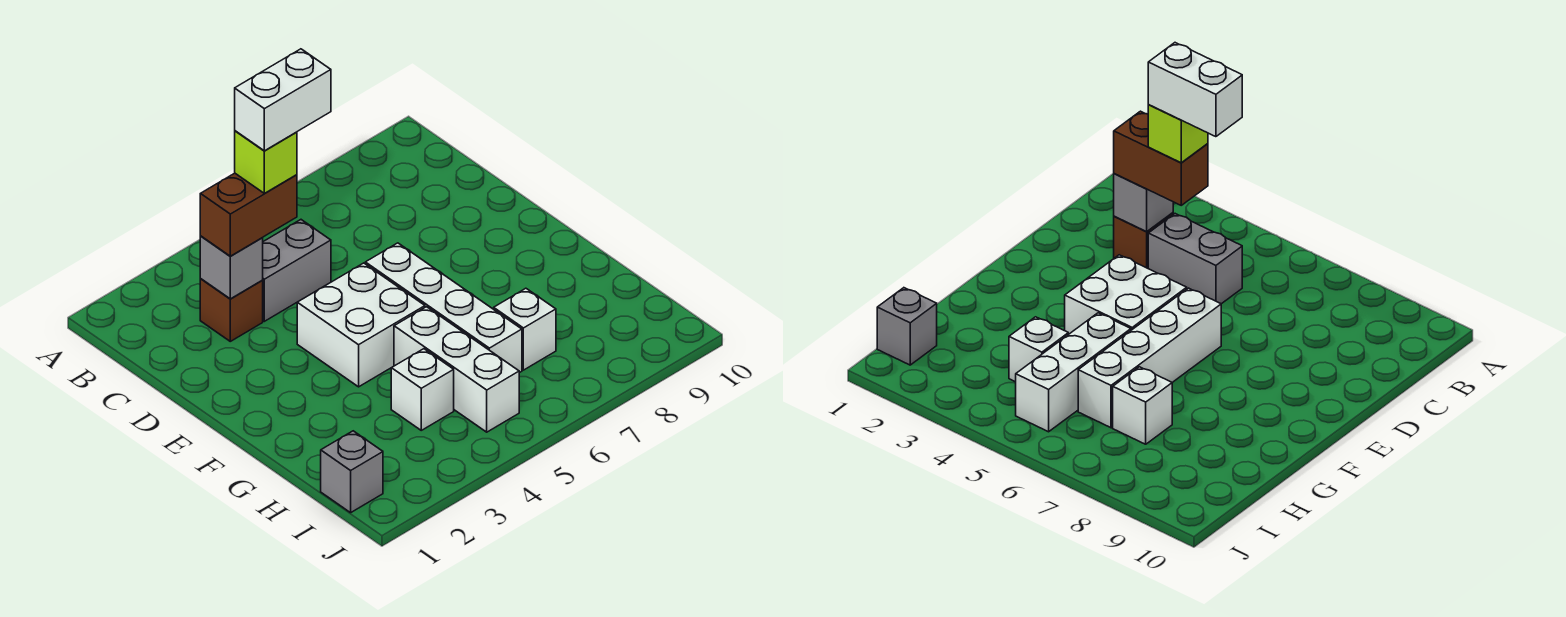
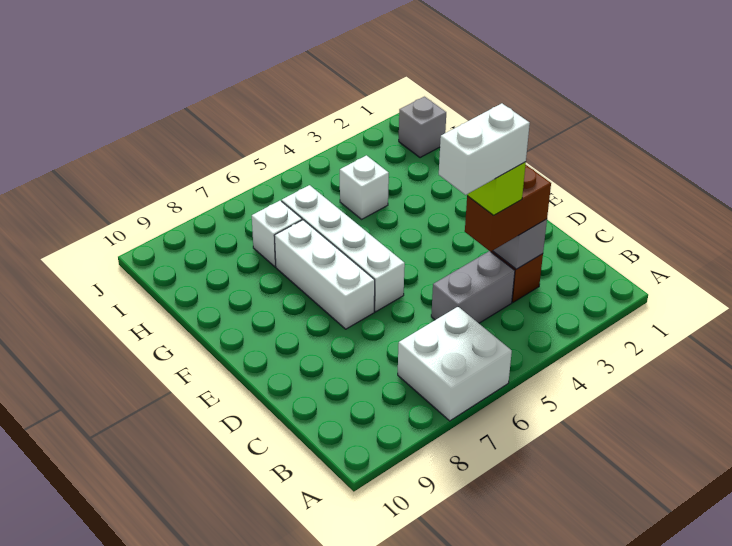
white brick E4:F5 level 1 -> white brick A6:B7 level 1
white brick G5:I5 level 1 -> white brick E7:G7 level 1

